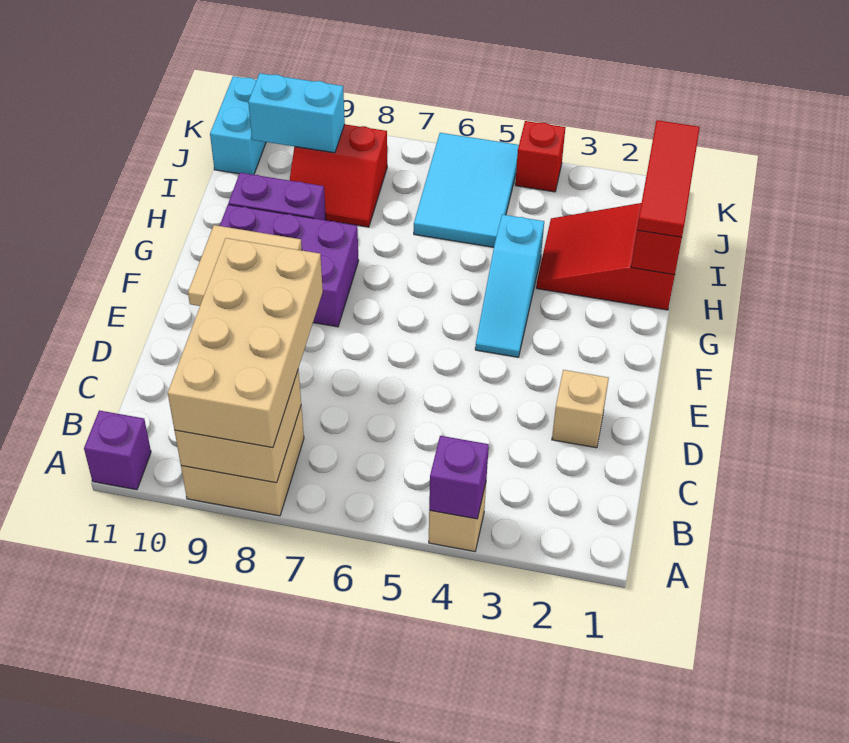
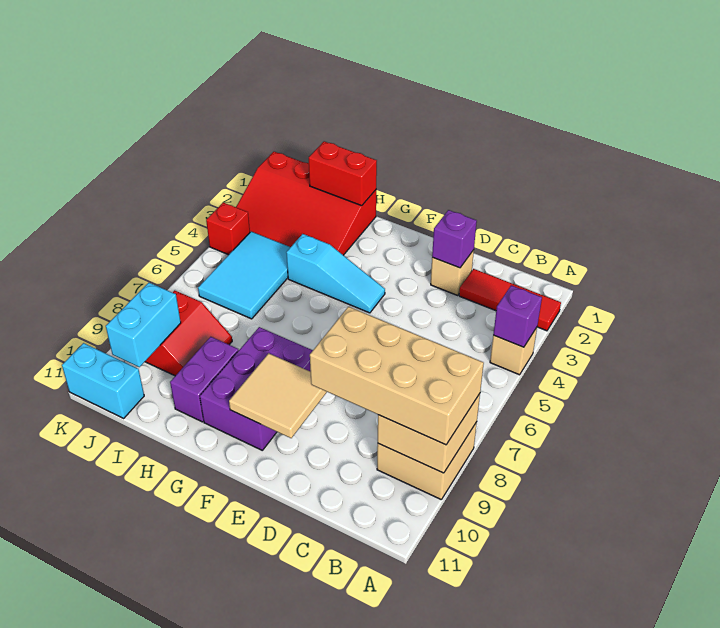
purple brick A11 level 1 -> purple brick D2 level 2
red slope H1:I3 level 1 top 1 -> red slope H1:K3 level 1 top 1
red tile H1:J1 level 3 -> red tile A2:C2 level 1
cyan tile I5:K6 level 1 -> cyan tile I4:J6 level 1

